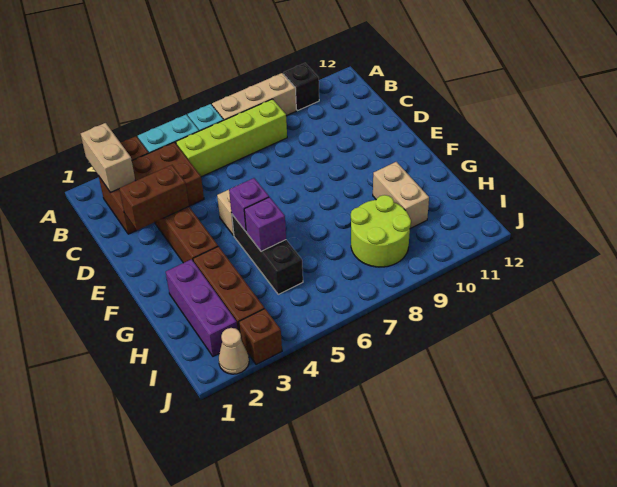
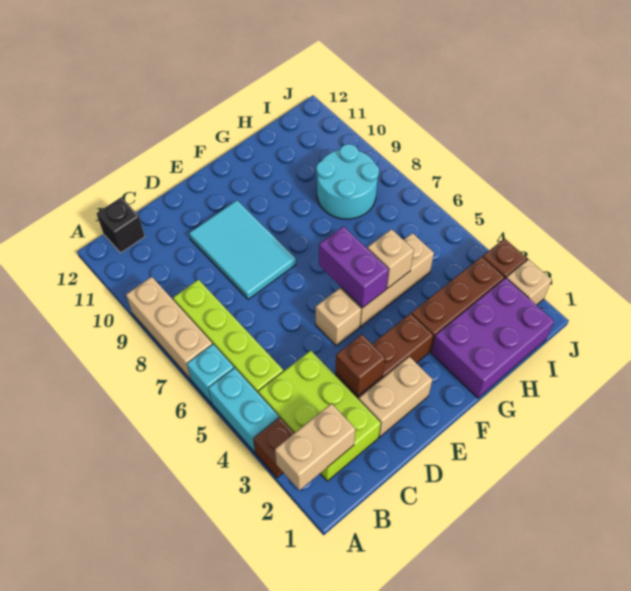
black brick A10 level 1 -> black brick B12 level 1
brown brick B2:C4 level 1 -> lime brick B2:C4 level 1
brown brick D2:D3 level 2 -> brown brick D3 level 2
none -> cyan tile D8:E10 level 1
black brick F5:H5 level 1 -> tan brick F5:H5 level 1
purple brick F5 level 2 -> purple brick F5:F6 level 2
purple brick G2:I2 level 1 -> purple brick G1:I2 level 1
purple brick G5 level 2 -> tan brick G5 level 2
tan brick G10:H10 level 1 -> tan brick D2:E2 level 1
lime round brick H8:I9 level 1 -> cyan round brick H8:I9 level 1
tan cone J2 level 1 -> tan brick J2 level 1

